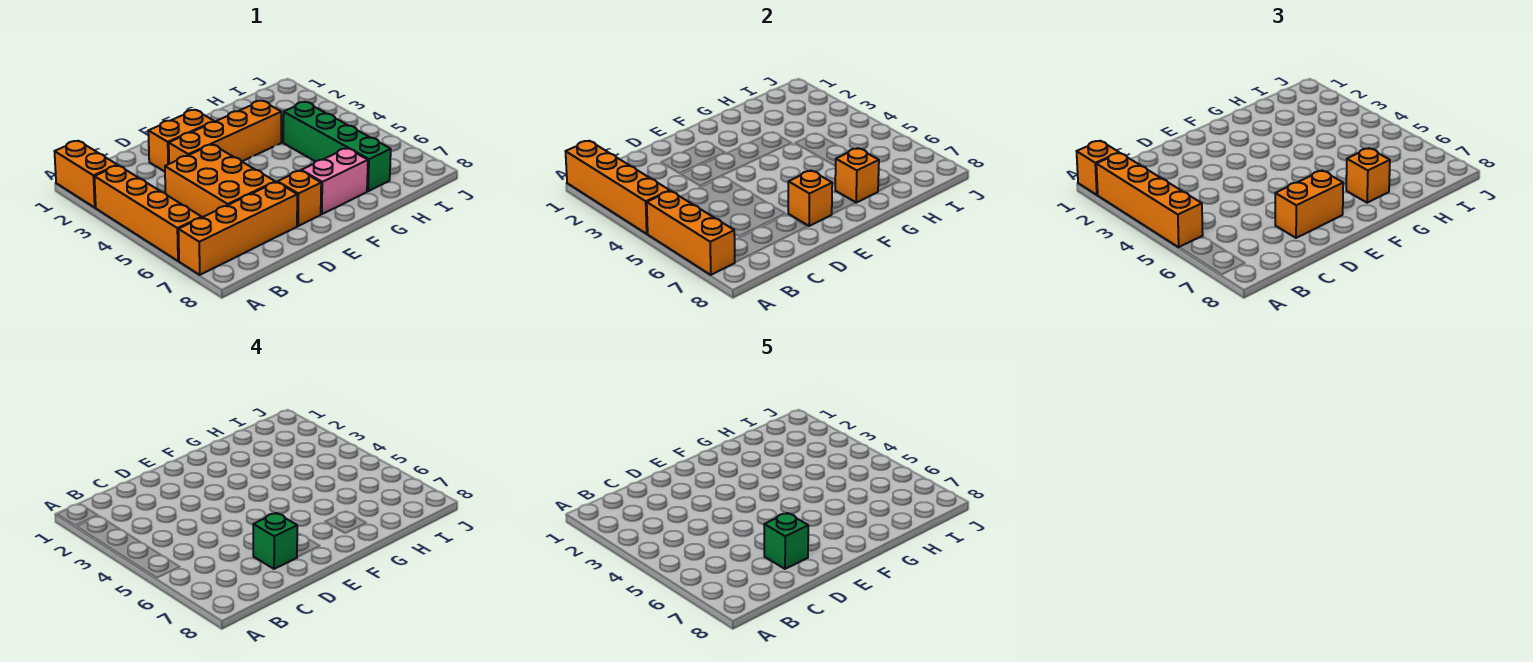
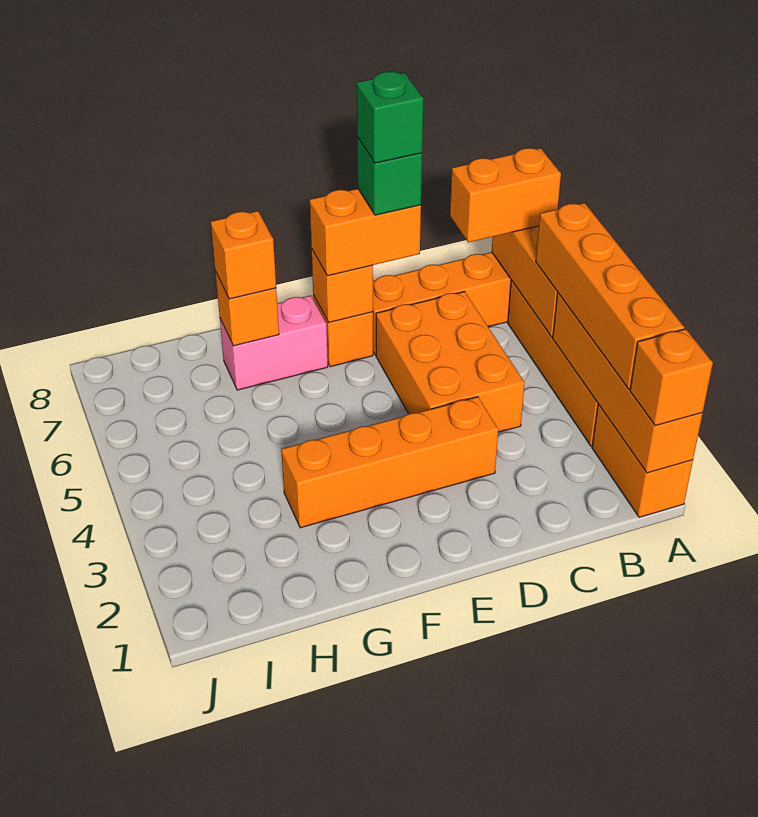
orange brick D2:E2 level 1 -> orange brick A7:B7 level 3
green brick H4:H7 level 1 -> none

